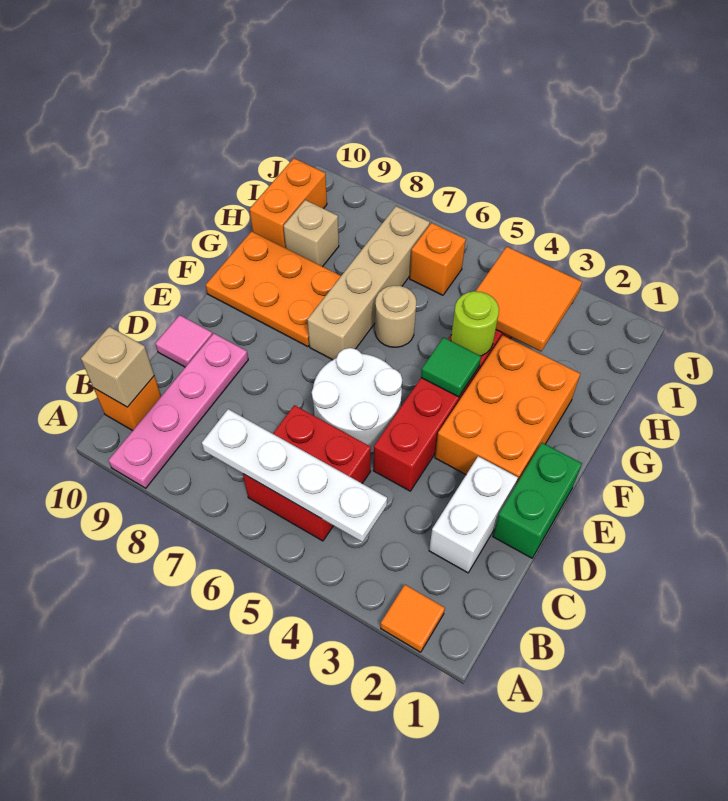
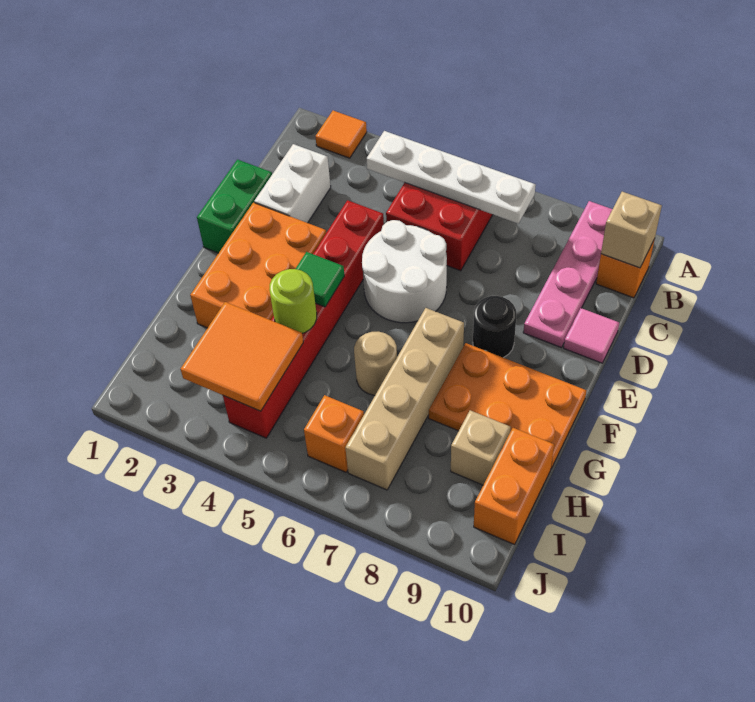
none -> black round brick E8 level 1

